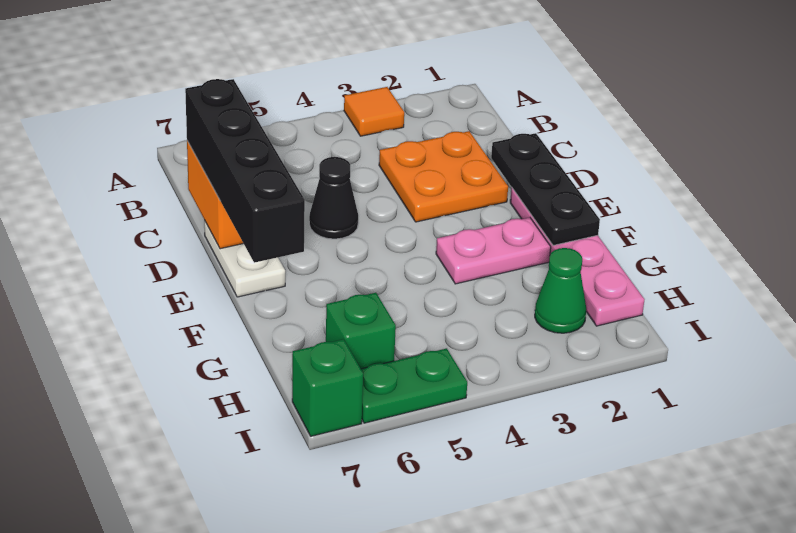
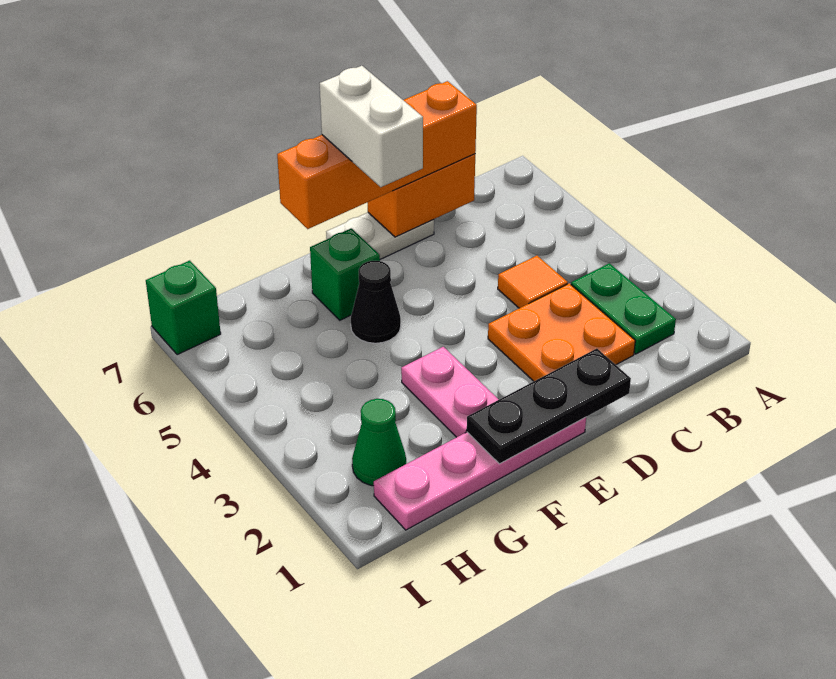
orange tile A3 level 1 -> orange tile C4 level 1
black brick C7:F7 level 3 -> orange brick C7:F7 level 3
black cone D5 level 1 -> black cone F5 level 1
none -> white brick E6:E7 level 4
green brick H6 level 1 -> green brick F6 level 1
green plate I5:I6 level 1 -> green plate B2:B3 level 1

